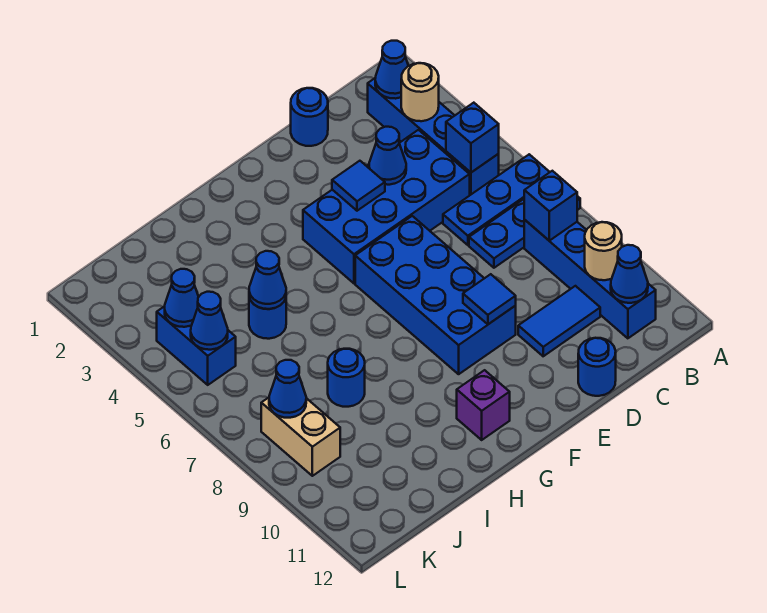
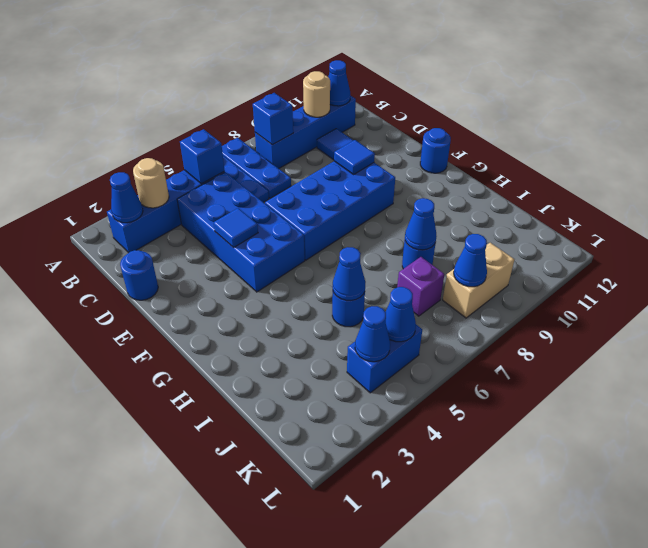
blue cone D4 level 2 -> blue cone I8 level 2
blue round brick D12 level 1 -> blue round brick F12 level 1
purple brick G11 level 1 -> purple brick J7 level 1

